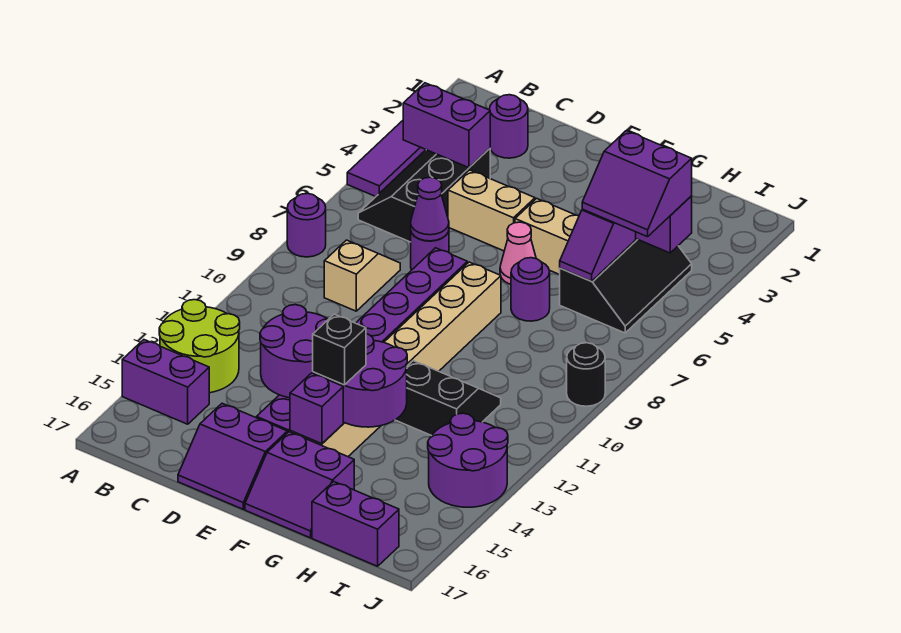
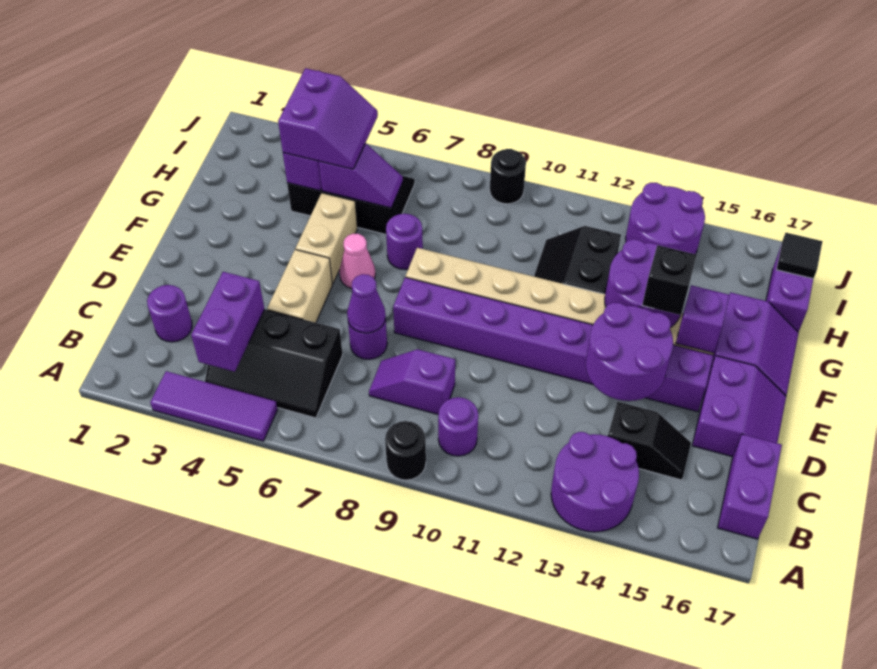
purple round brick A8 level 1 -> purple round brick B10 level 1
none -> black round brick A9 level 1
lime round brick A13:B14 level 1 -> purple round brick A13:B14 level 1
purple brick A15:B15 level 1 -> purple brick B17:C17 level 1
tan slope C8:C9 level 1 top 9 -> purple slope C8:C9 level 1 top 9
none -> black slope C14:C15 level 1 top 14
none -> black tile I17 level 2

